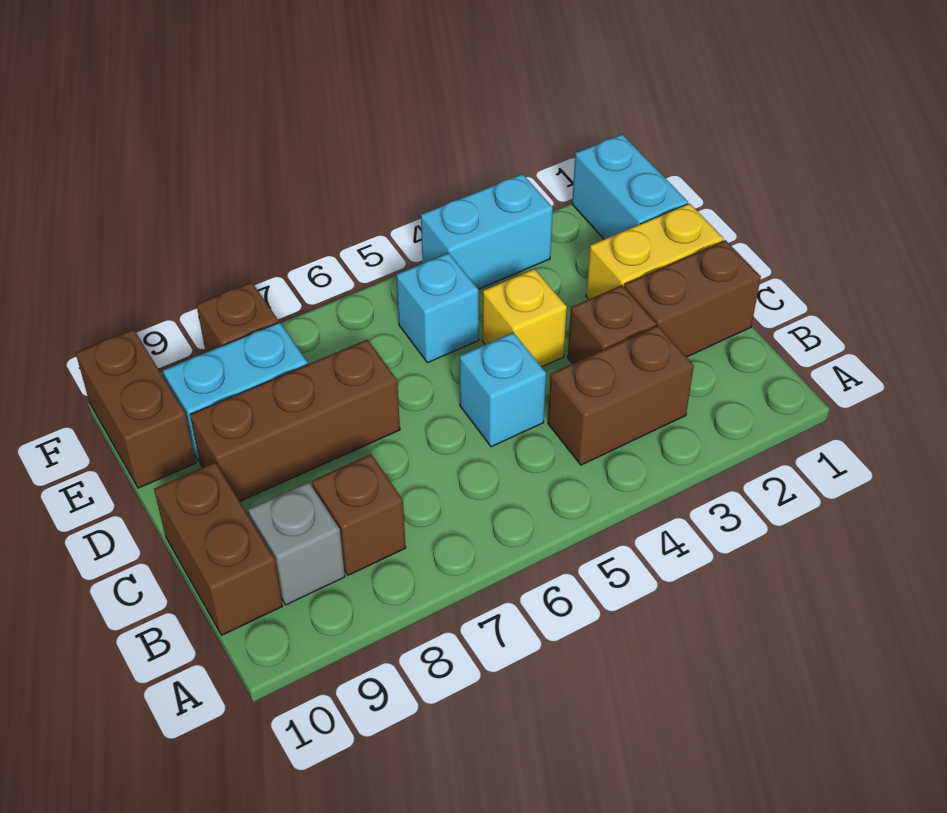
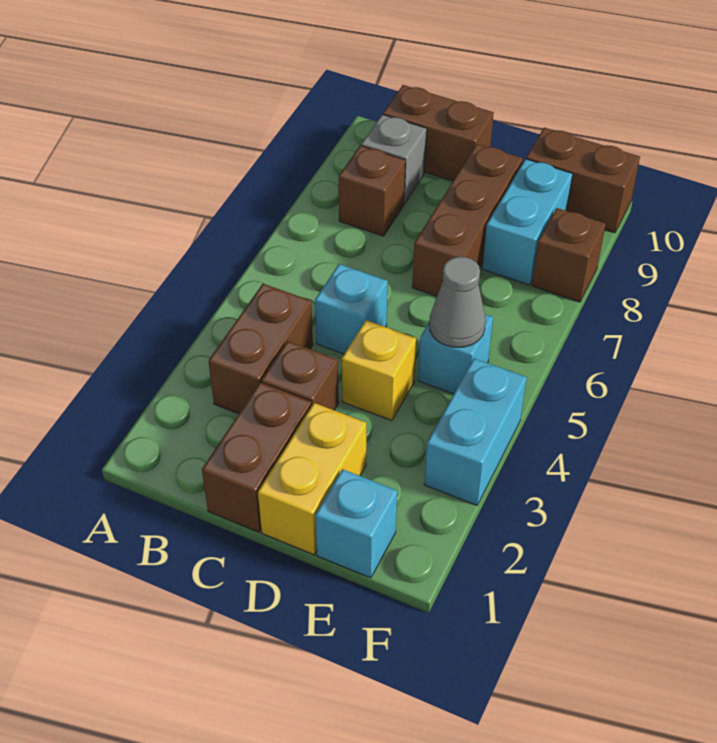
cyan brick E1:F1 level 1 -> cyan brick E1 level 1
none -> grey cone E5 level 2

